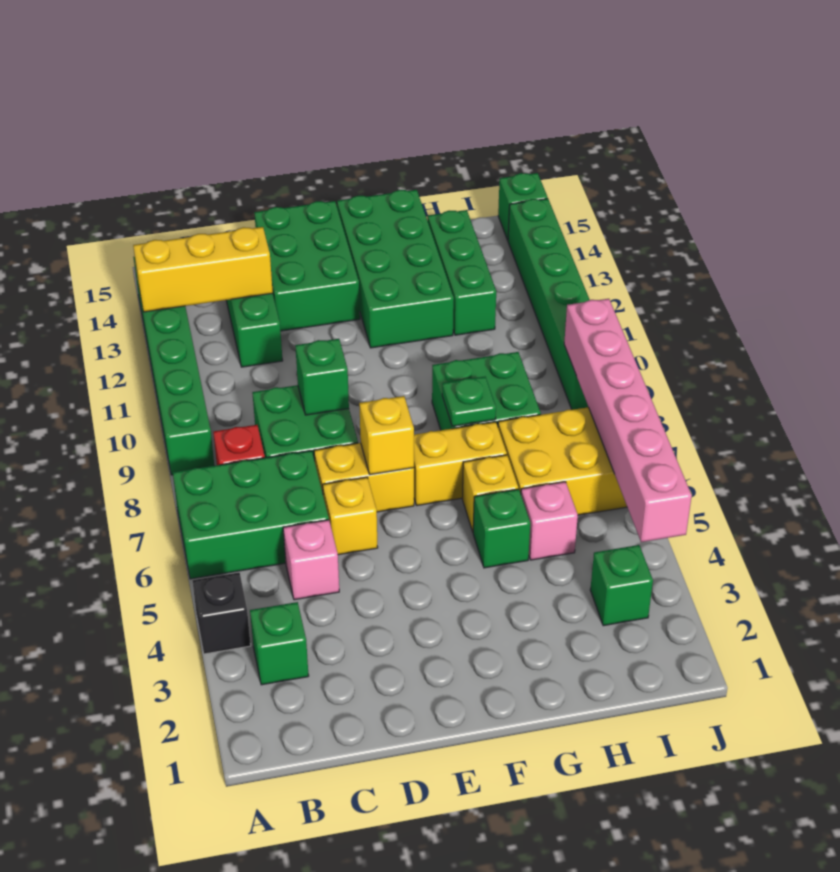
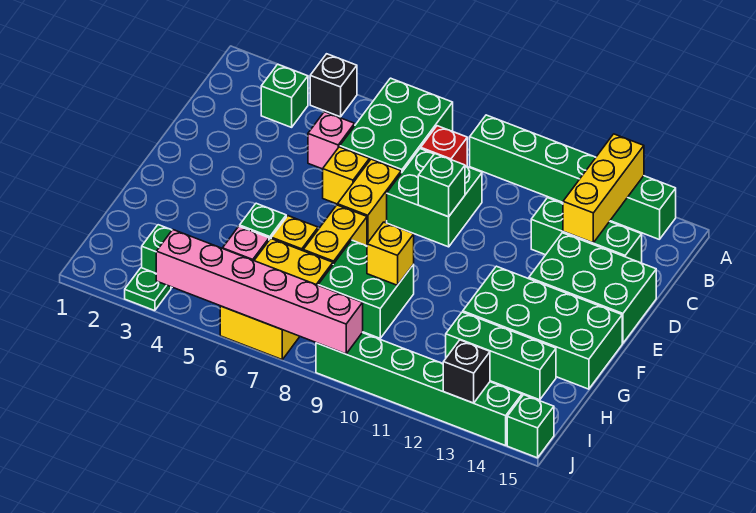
yellow brick E7 level 2 -> yellow brick G9 level 2
green plate G8 level 2 -> green plate J3 level 1
none -> black brick J13 level 2

